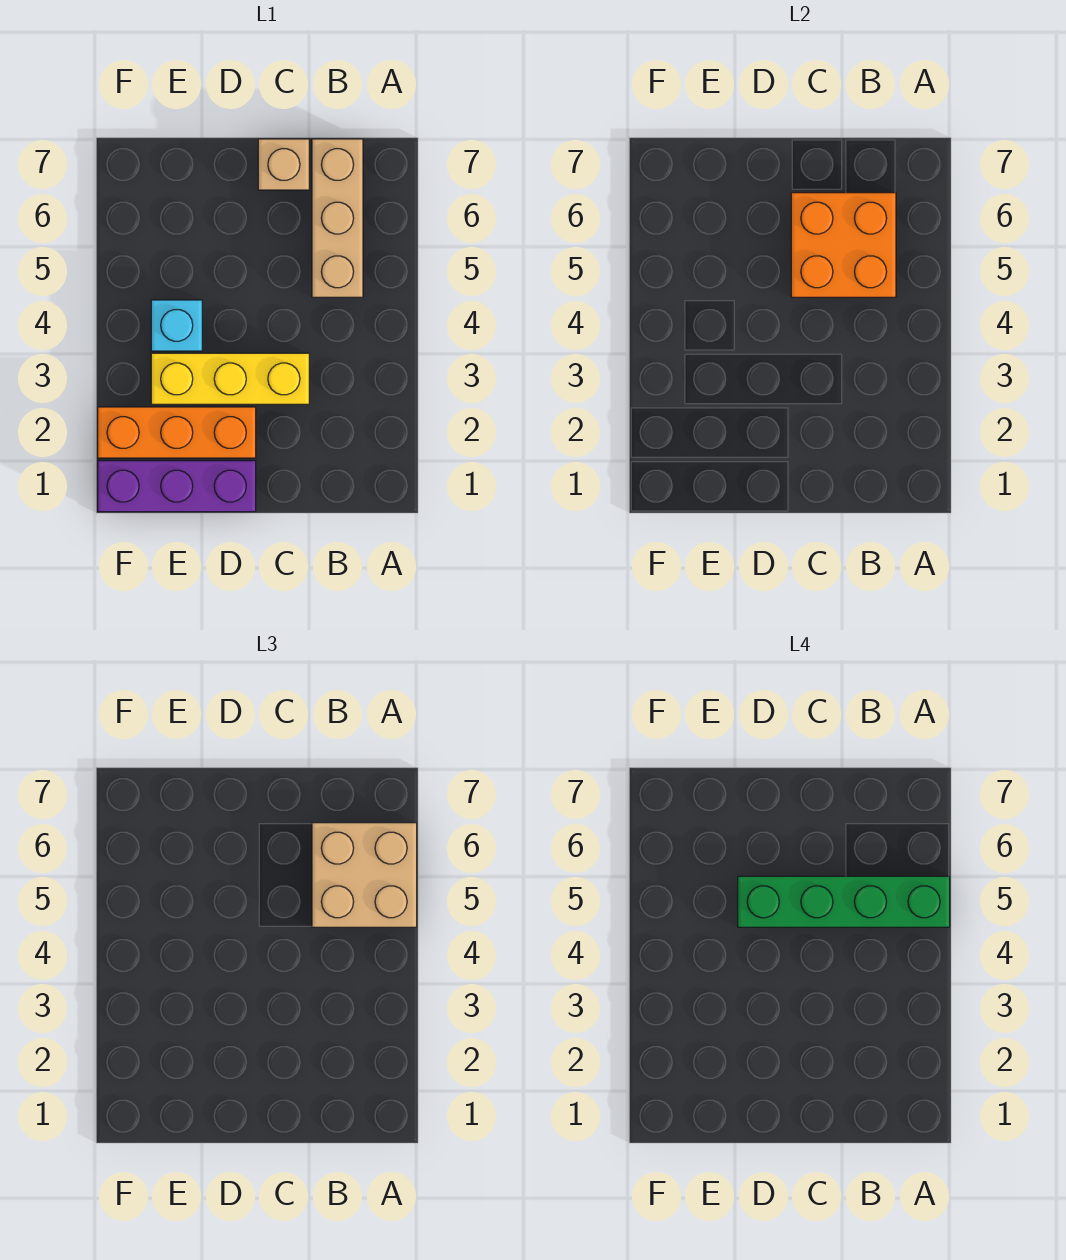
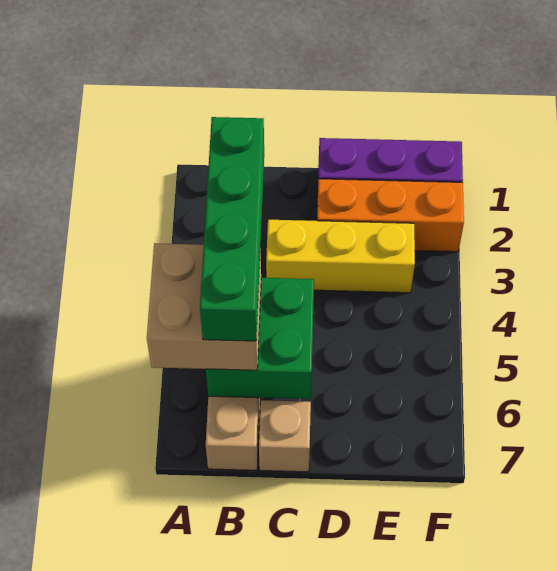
green brick A5:D5 level 4 -> green brick B3:B6 level 4
orange brick B5:C6 level 2 -> green brick B5:C6 level 2
cyan brick E4 level 1 -> none

